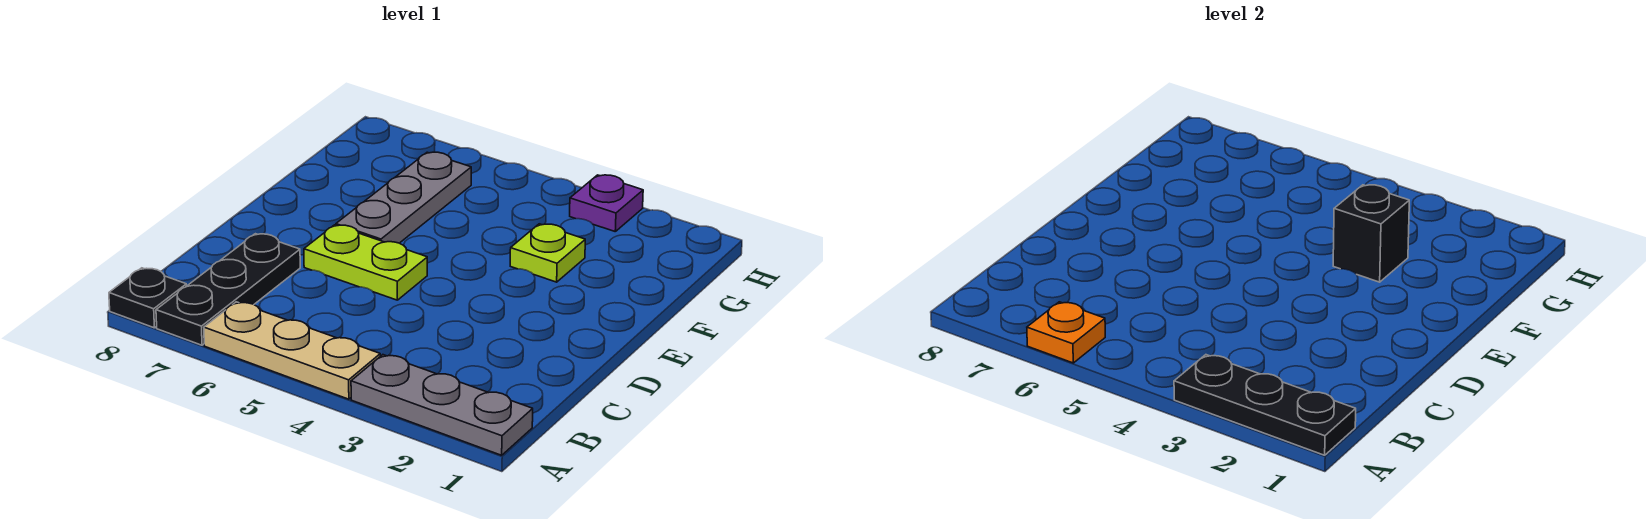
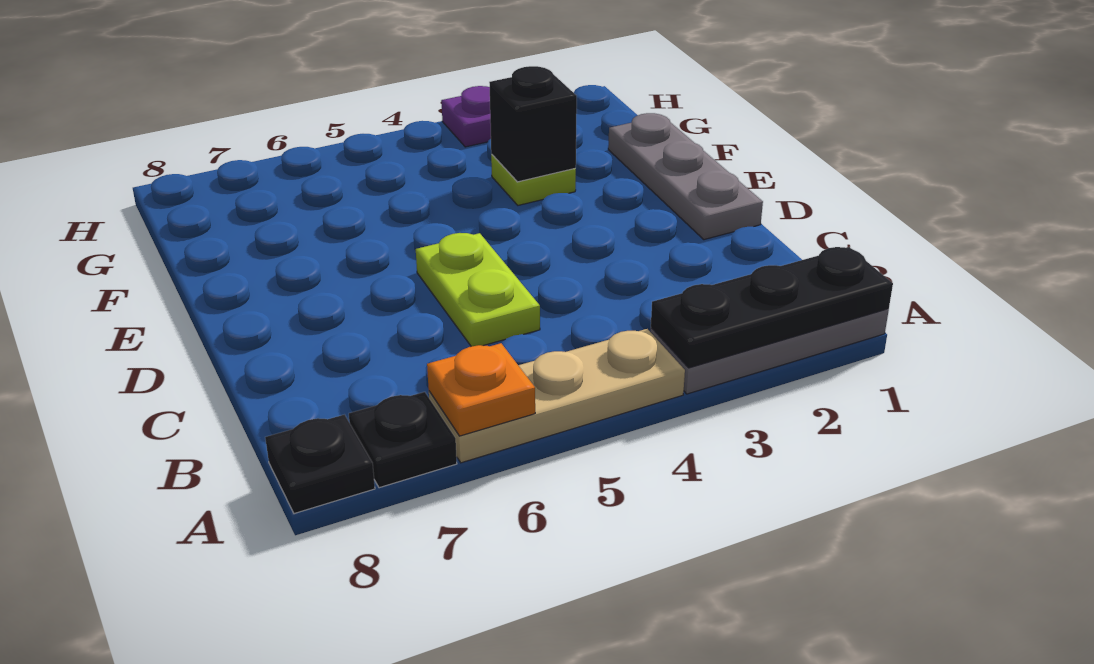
black plate A7:C7 level 1 -> black plate A7 level 1
lime plate D5:D6 level 1 -> lime plate C5:D5 level 1
grey plate E6:G6 level 1 -> grey plate D1:F1 level 1

